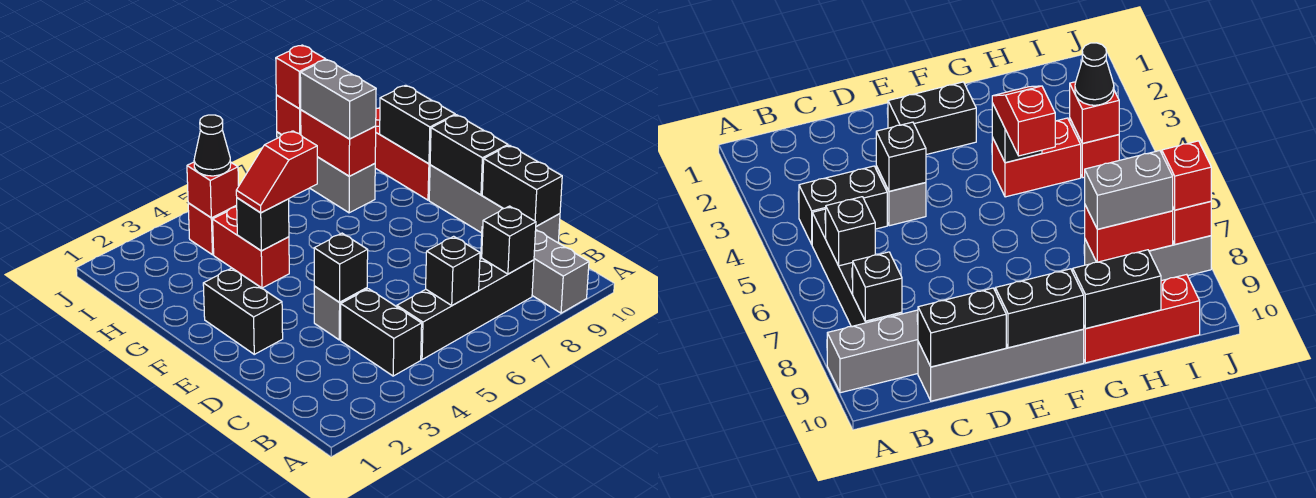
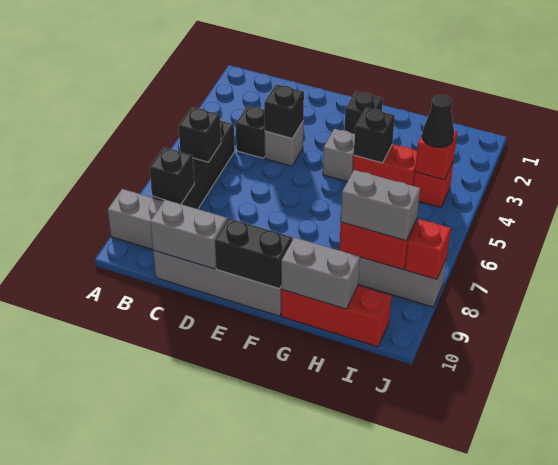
black brick B4:C4 level 1 -> black brick C4 level 1
black brick C10:D10 level 2 -> grey brick C10:D10 level 2
black brick E2:F2 level 1 -> black brick F2 level 1
none -> grey brick F4 level 1
red slope G4:G5 level 3 top 5 -> none
black brick G10:H10 level 2 -> grey brick G10:H10 level 2
red brick J8 level 3 -> none

